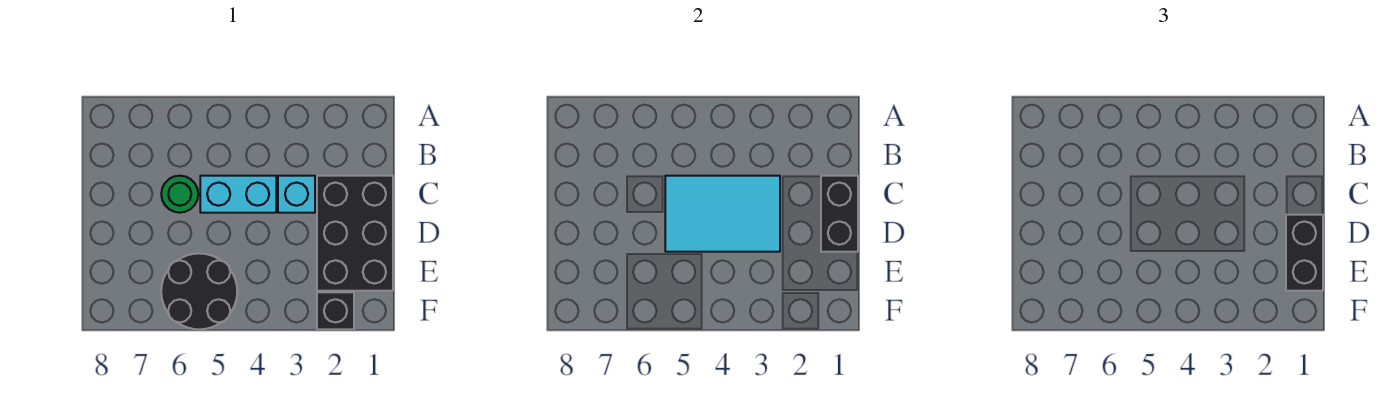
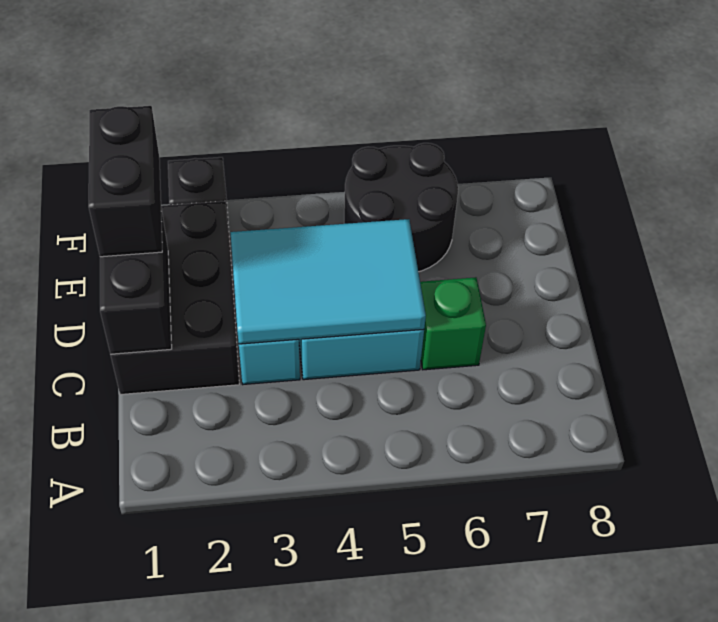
green round brick C6 level 1 -> green brick C6 level 1

